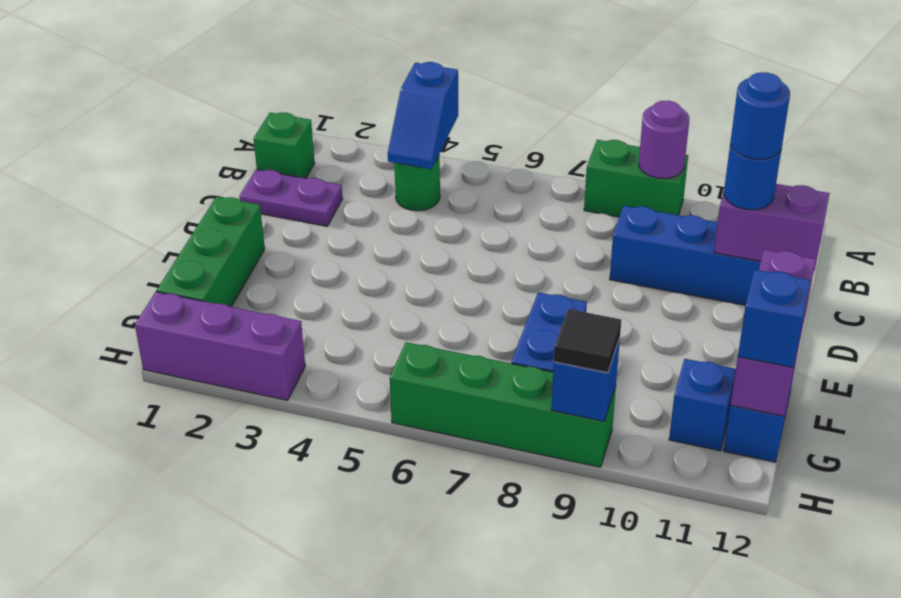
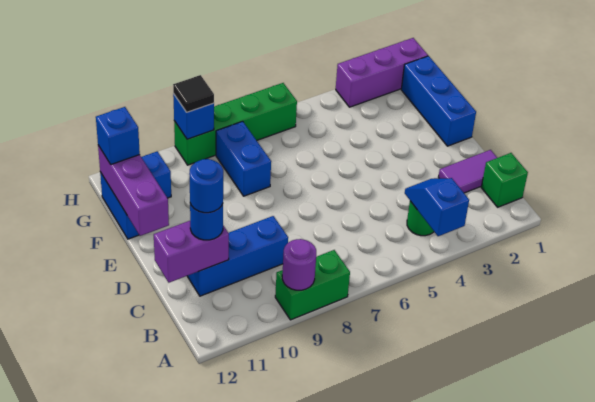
purple plate C1:C2 level 1 -> purple tile C1:C2 level 1
green brick E1:G1 level 1 -> blue brick E1:G1 level 1

